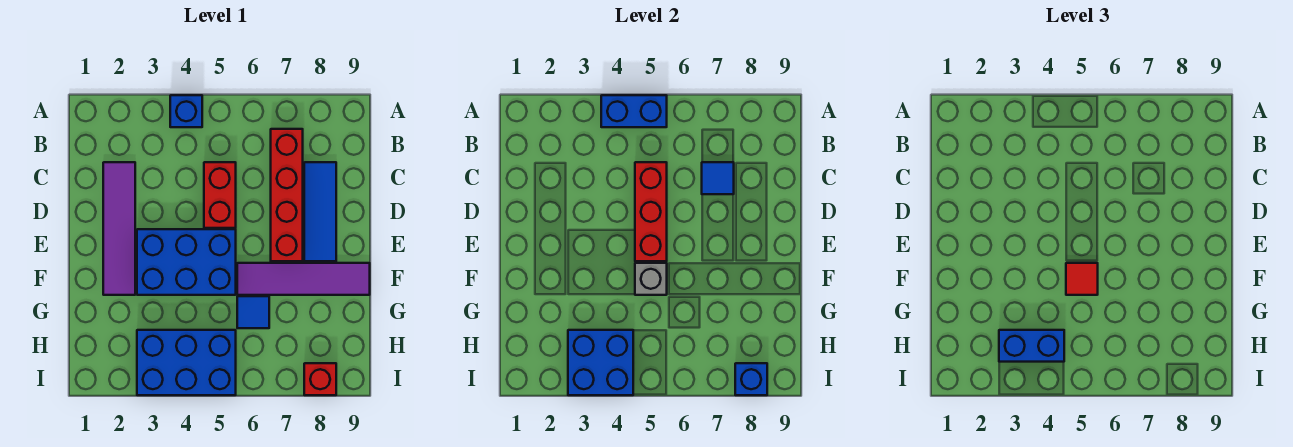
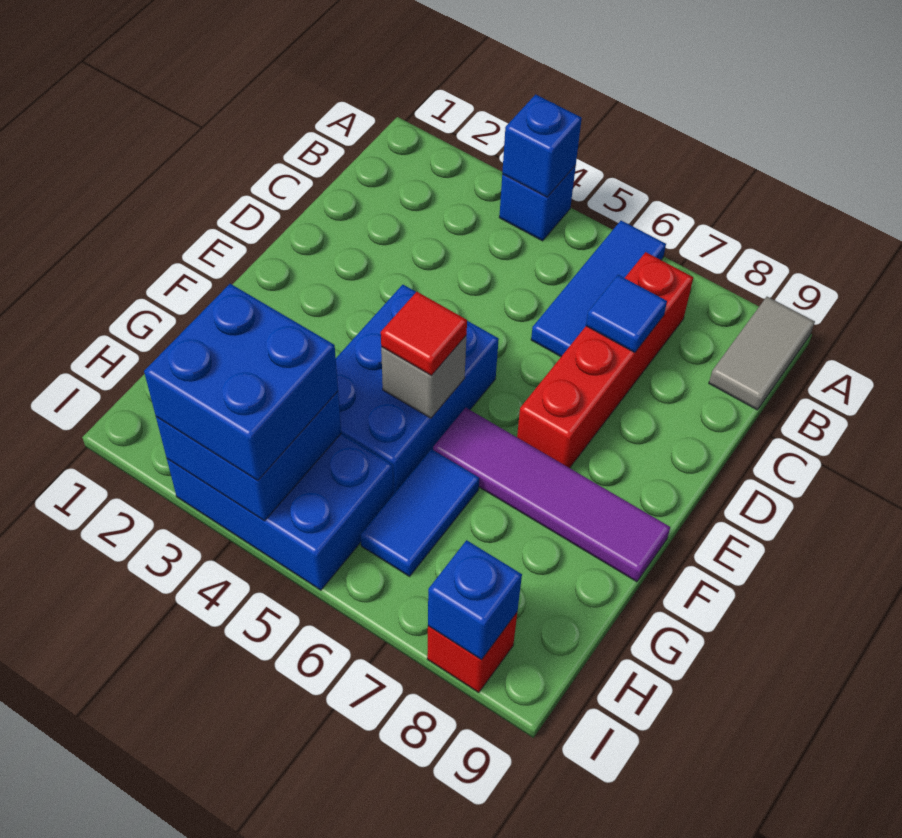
blue brick A4:A5 level 2 -> blue brick A4 level 2
none -> grey tile A9:B9 level 1
purple tile C2:F2 level 1 -> none
red brick C5:D5 level 1 -> none
red brick C5:E5 level 2 -> none
blue tile C8:E8 level 1 -> blue tile A6:C6 level 1
blue brick E3:F5 level 1 -> blue brick E4:G5 level 1
blue tile G6 level 1 -> blue tile G6:H6 level 1
blue brick H3:H4 level 3 -> blue brick H3:I4 level 3

